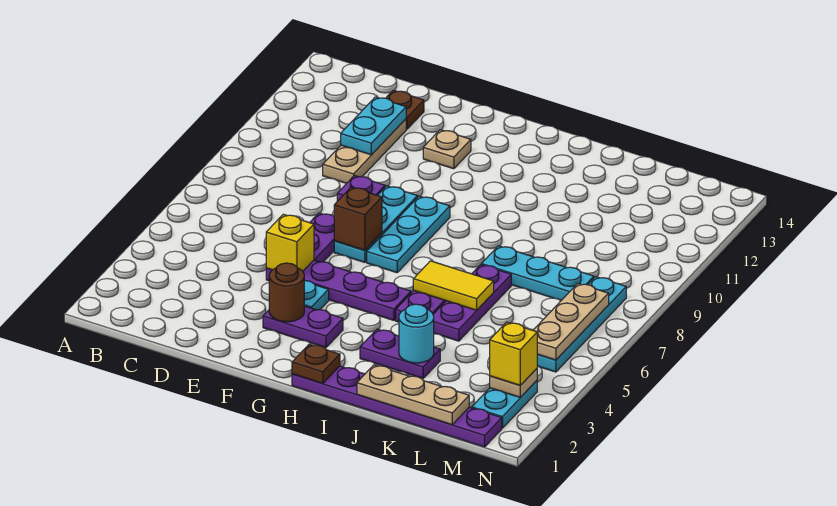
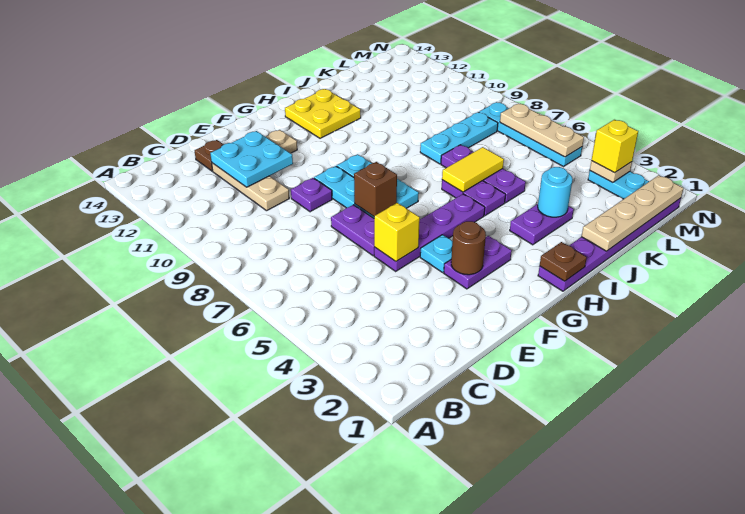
cyan plate D11:D12 level 2 -> cyan plate D11:E12 level 2
none -> yellow plate H12:I13 level 1
tan plate J1:L1 level 2 -> tan plate J1:M1 level 2

